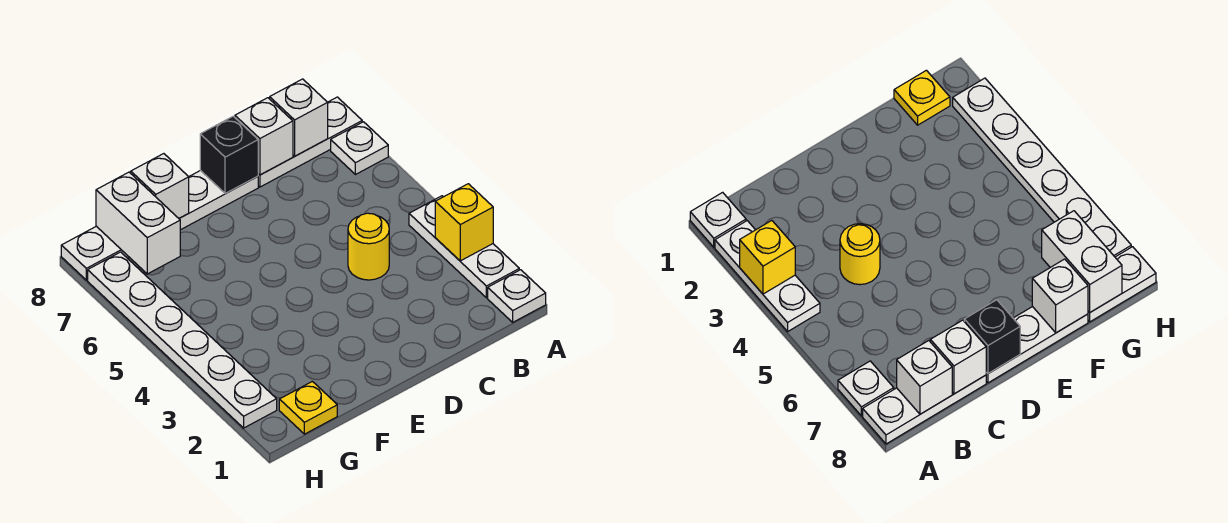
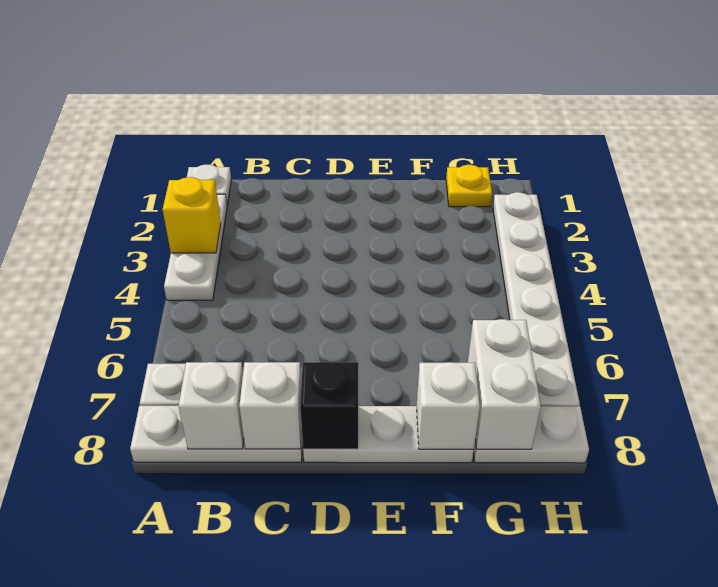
yellow round brick C4 level 1 -> none

